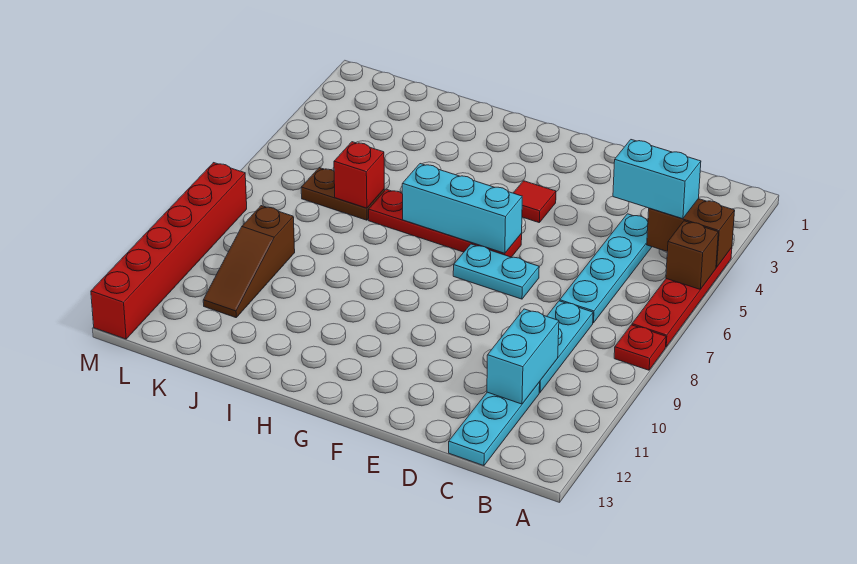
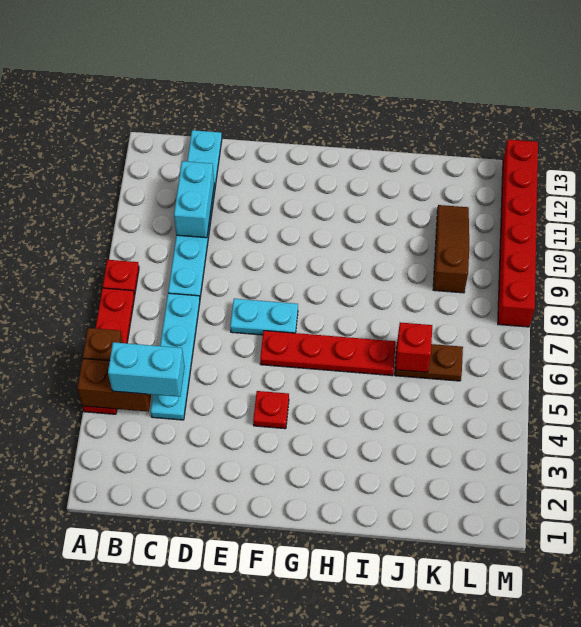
red tile F4 level 1 -> red plate F4 level 1
cyan brick F6:H6 level 2 -> none

